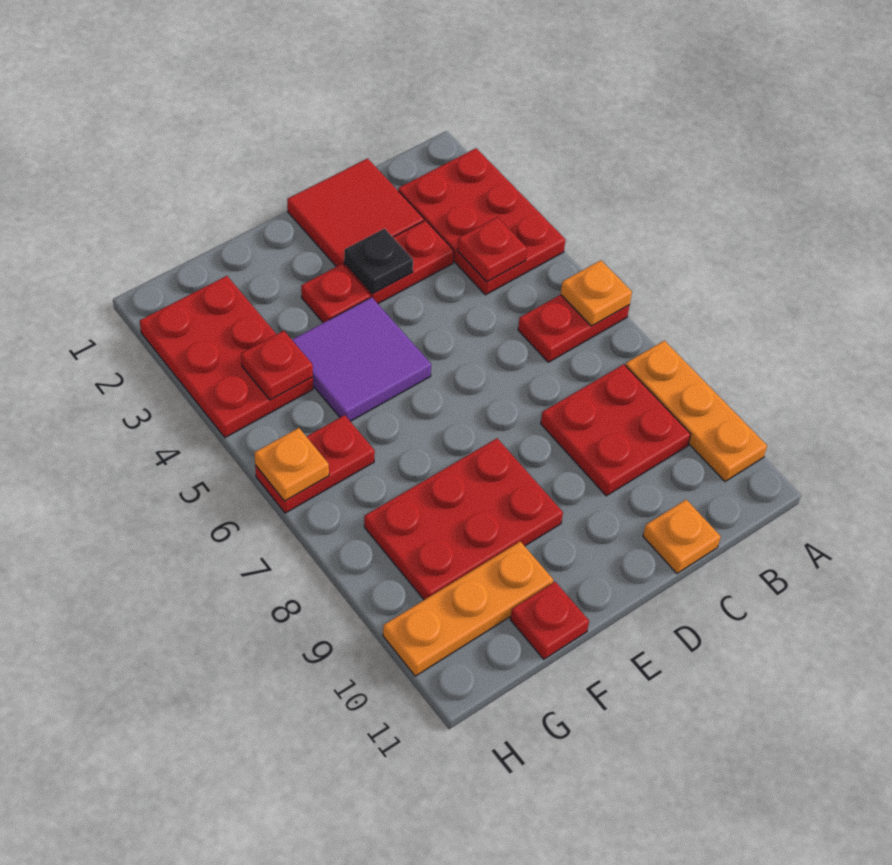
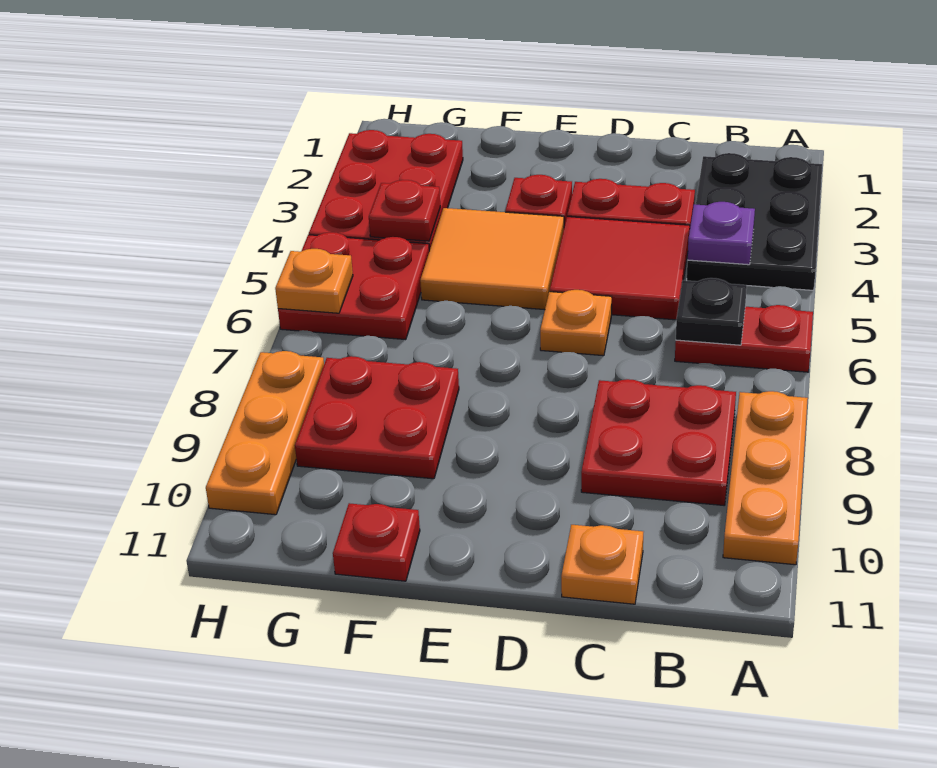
red plate A2:B4 level 1 -> black plate A2:B4 level 1
orange plate A6 level 2 -> orange plate D6 level 1
red plate B4 level 2 -> purple plate B4 level 2
red tile C1:D2 level 1 -> red tile C4:D5 level 1
black plate D3 level 2 -> black plate B6 level 2
purple tile E4:F5 level 1 -> orange tile E4:F5 level 1
red plate E8:G9 level 1 -> red plate F8:G9 level 1
orange plate F10:H10 level 1 -> orange plate H8:H10 level 1
red plate G6:H6 level 1 -> red plate G5:H6 level 1

